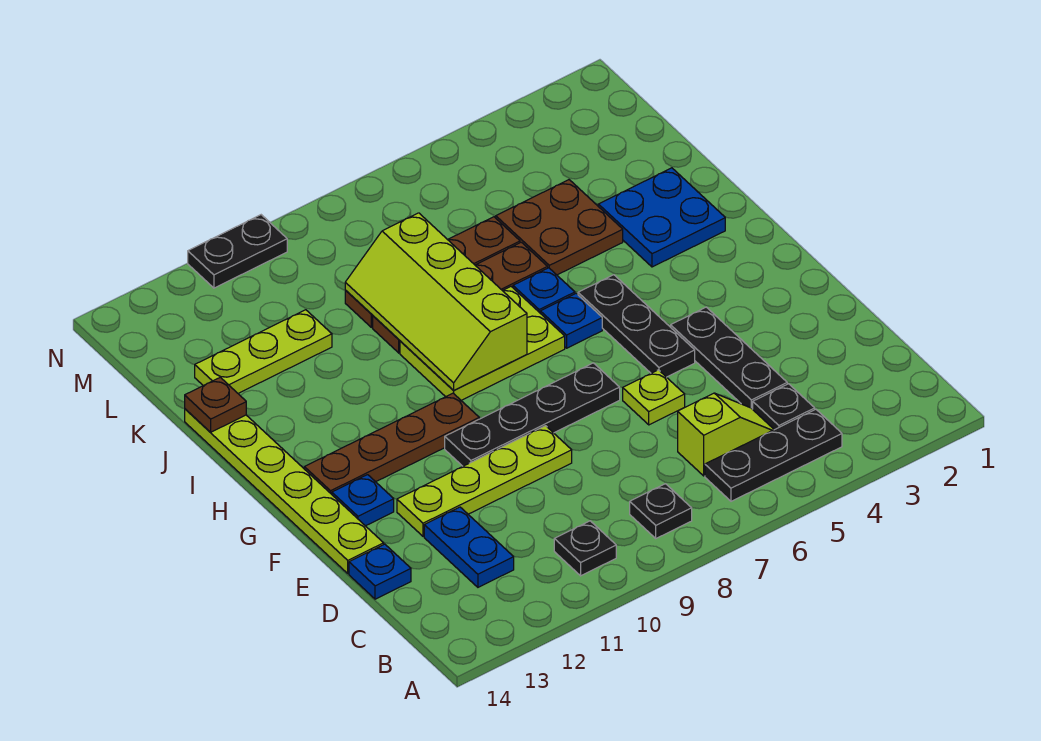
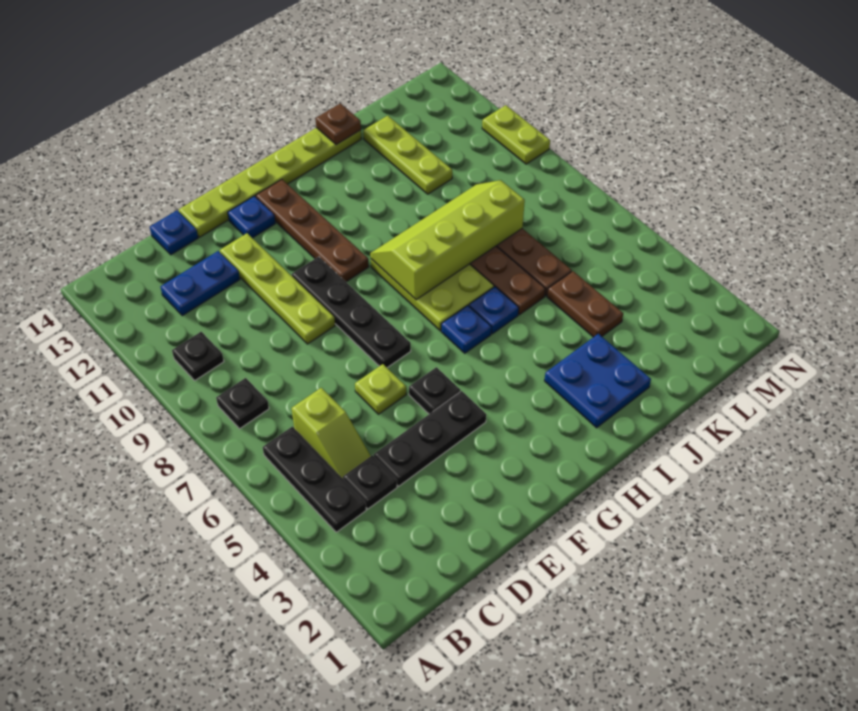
black plate F5:H5 level 1 -> black plate F5 level 1
brown plate J4:K5 level 1 -> brown plate K4:K5 level 1
black plate N10:N11 level 1 -> lime plate N10:N11 level 1

